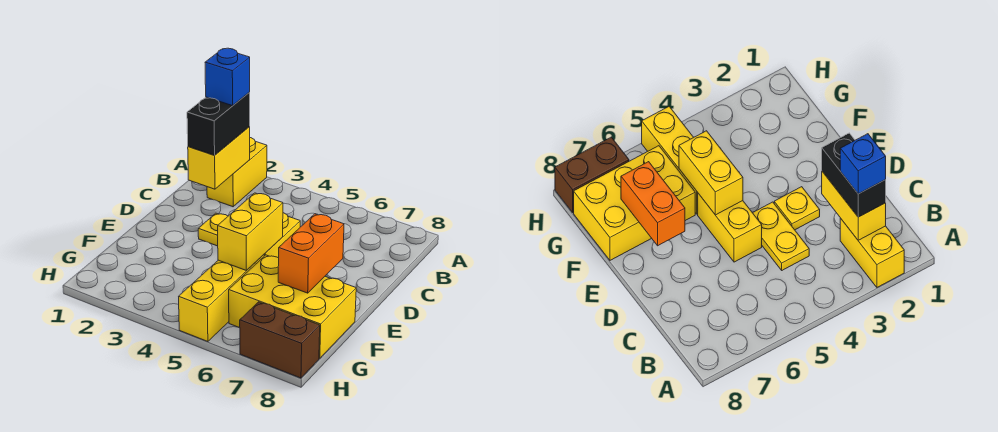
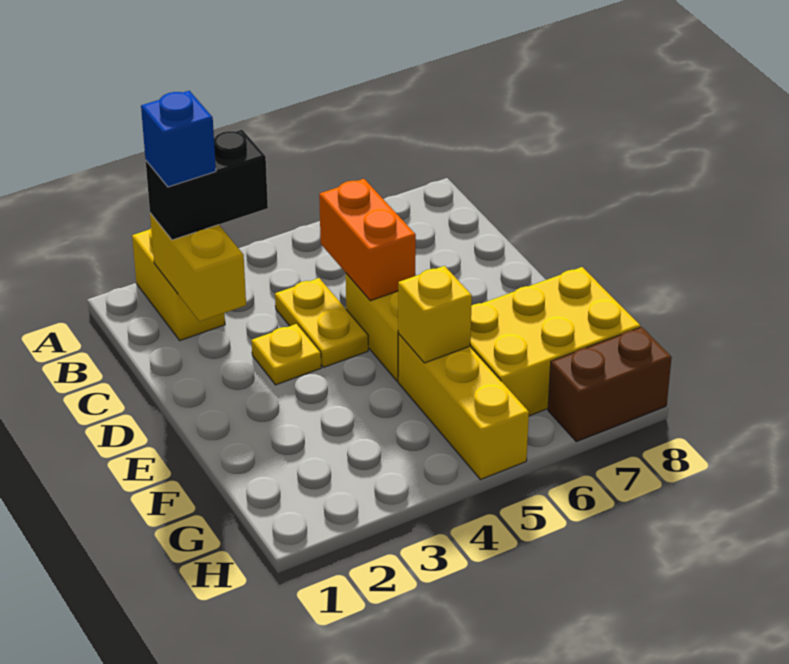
black brick B2:C2 level 3 -> black brick B2:B3 level 3
yellow brick E5:F5 level 2 -> yellow brick F5 level 2
orange brick E7:F7 level 2 -> orange brick C5:D5 level 2

